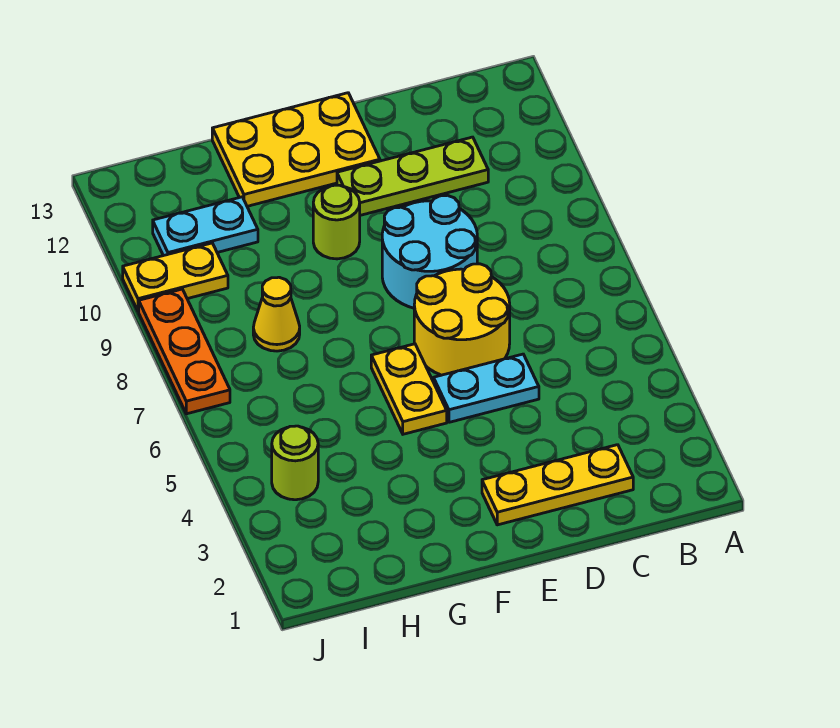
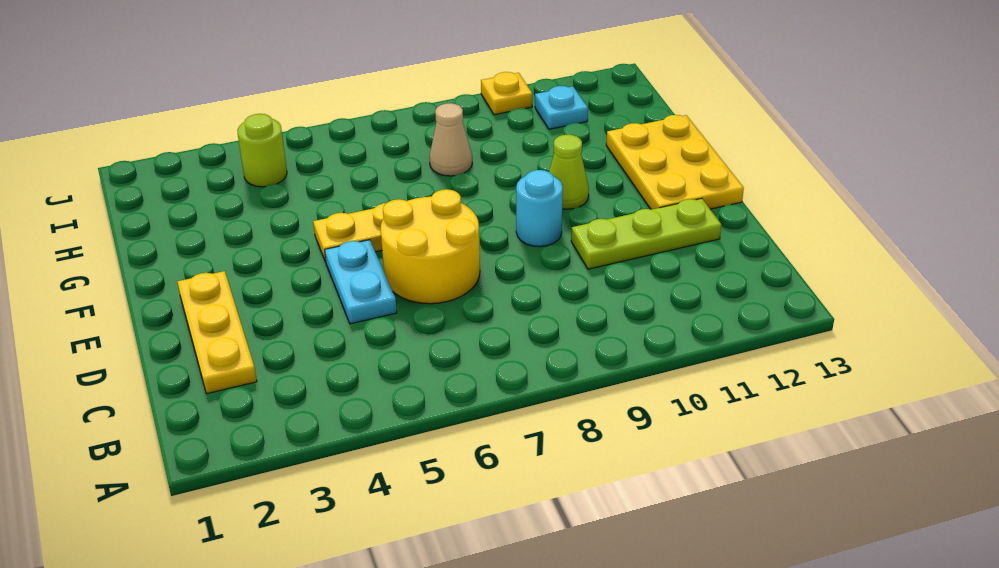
lime plate C11:E11 level 1 -> lime plate D10:D12 level 1
cyan round brick D8:E9 level 1 -> cyan round brick E9 level 1
lime round brick F10 level 1 -> lime cone F10 level 1
yellow cone H8 level 1 -> tan cone H8 level 1
cyan plate H11:I11 level 1 -> cyan plate I11 level 1
yellow plate I10:J10 level 1 -> yellow plate J10 level 1
orange plate J7:J9 level 1 -> none

